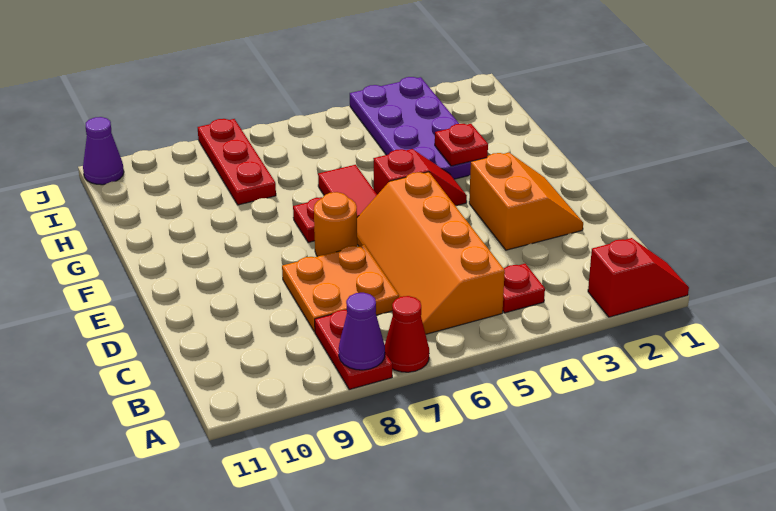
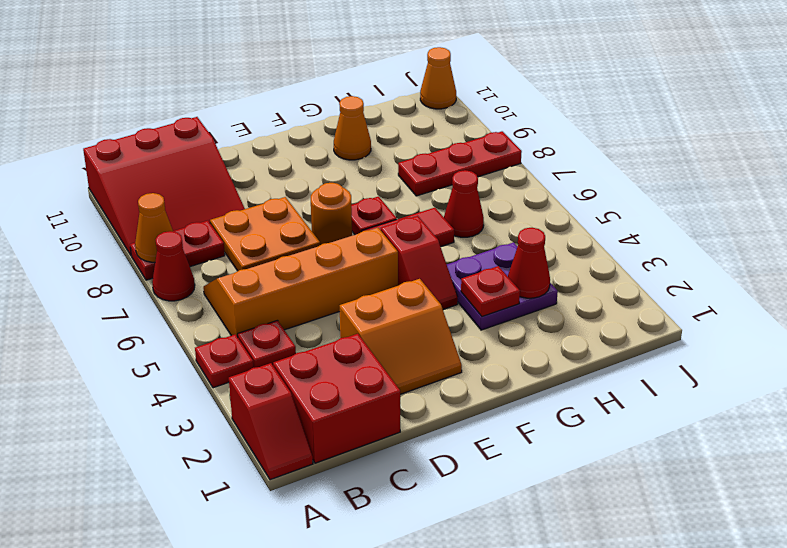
none -> red plate A4 level 1
purple cone A8 level 2 -> orange cone A8 level 2
none -> red slope A9:C11 level 1 top 11
none -> red brick B1:C2 level 1
purple plate G3:J4 level 1 -> purple plate G3:H4 level 1
none -> orange cone G10 level 1
none -> red cone H3 level 2
none -> red cone H6 level 1
purple cone J11 level 1 -> orange cone J11 level 1

